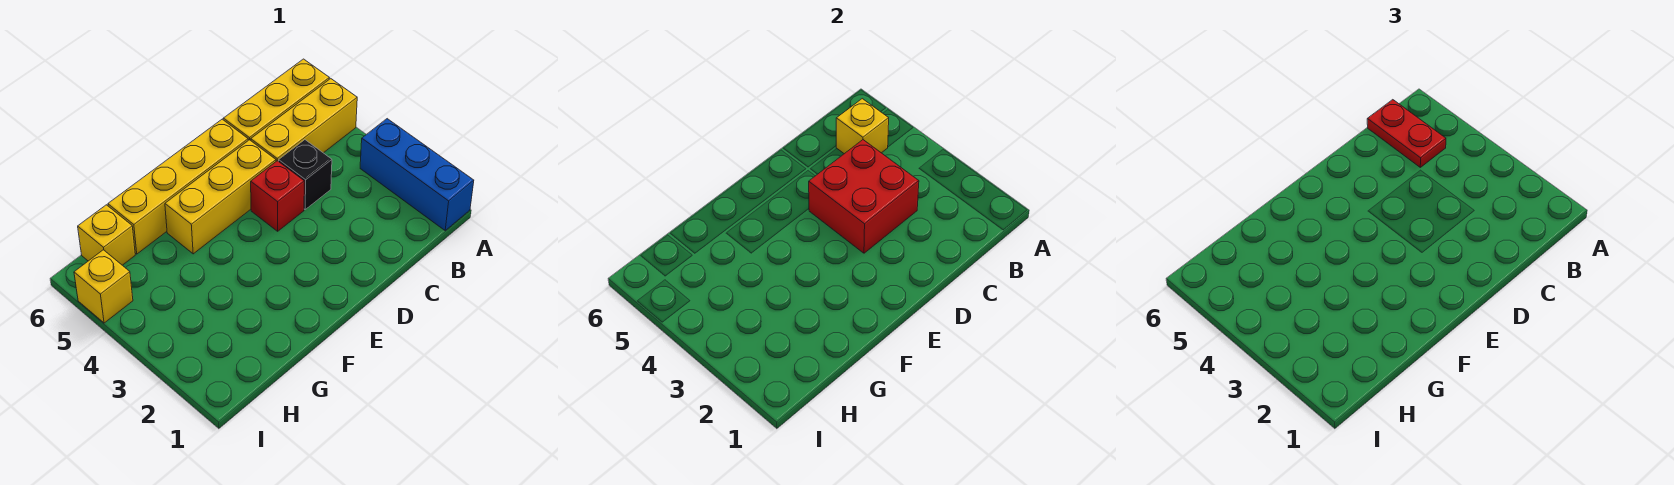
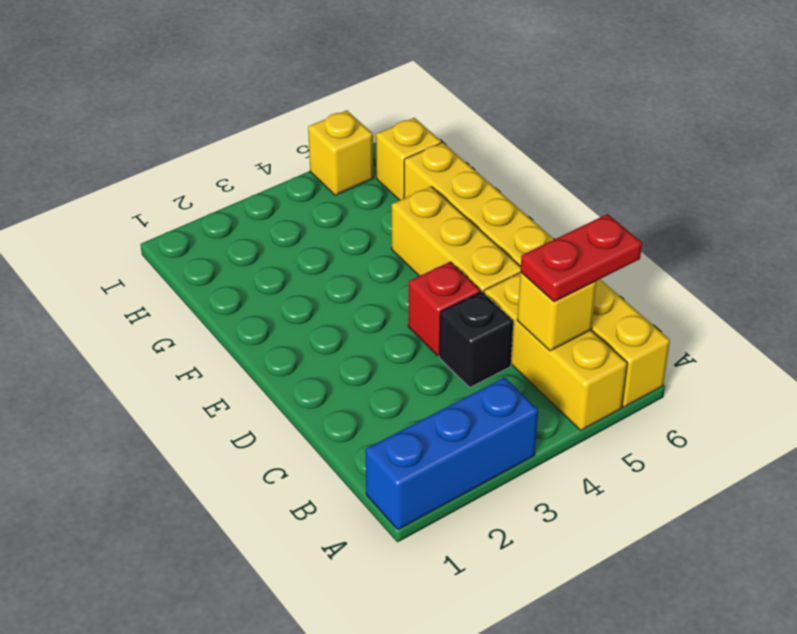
red brick C3:D4 level 2 -> none

